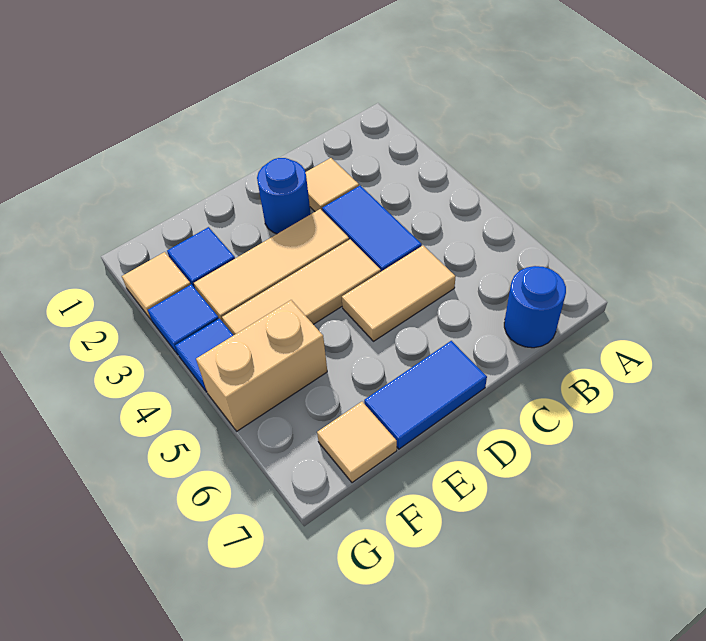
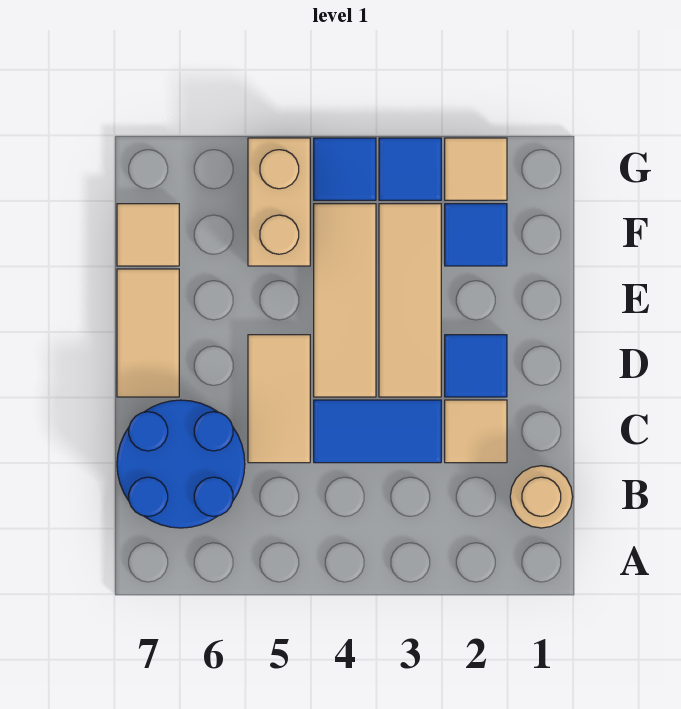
none -> tan round brick B1 level 1
blue round brick B7 level 1 -> blue round brick B6:C7 level 1
blue round brick D2 level 1 -> blue tile D2 level 1
blue tile D7:E7 level 1 -> tan tile D7:E7 level 1

